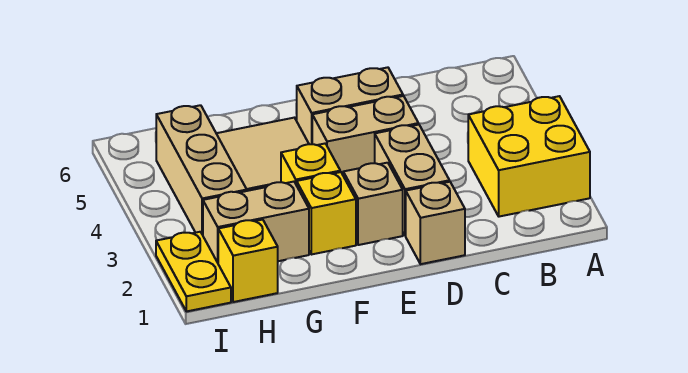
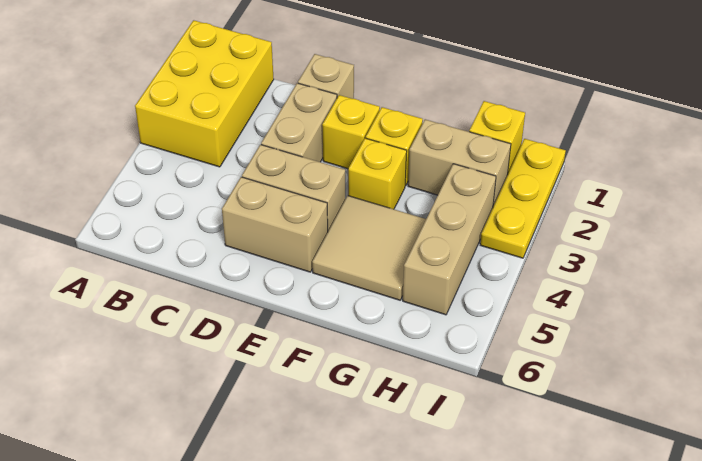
yellow brick A2:B3 level 1 -> yellow brick A1:B3 level 1
tan brick E2 level 1 -> yellow brick E2 level 1
yellow plate I1:I2 level 1 -> yellow plate I1:I3 level 1

